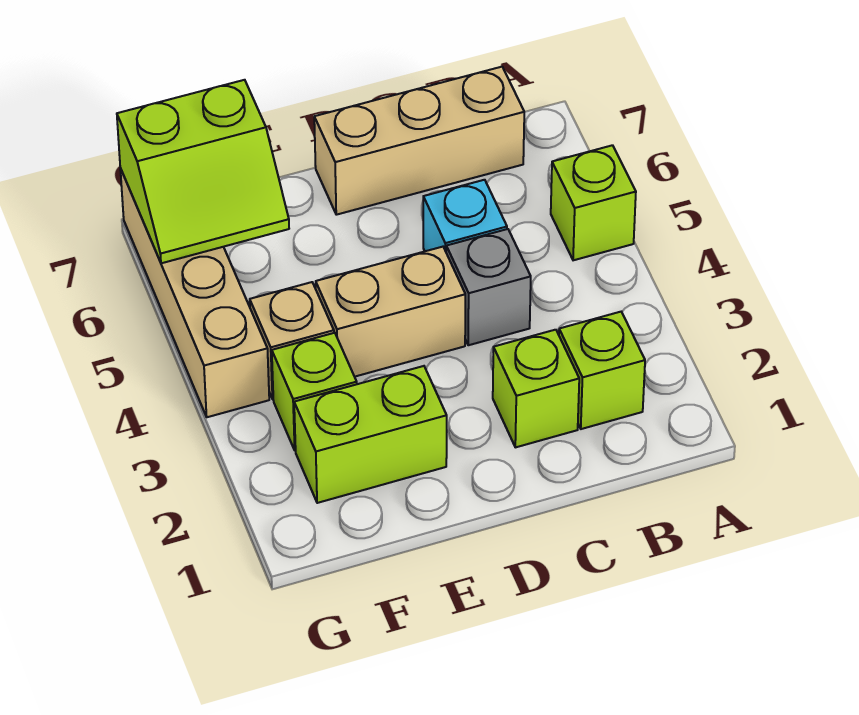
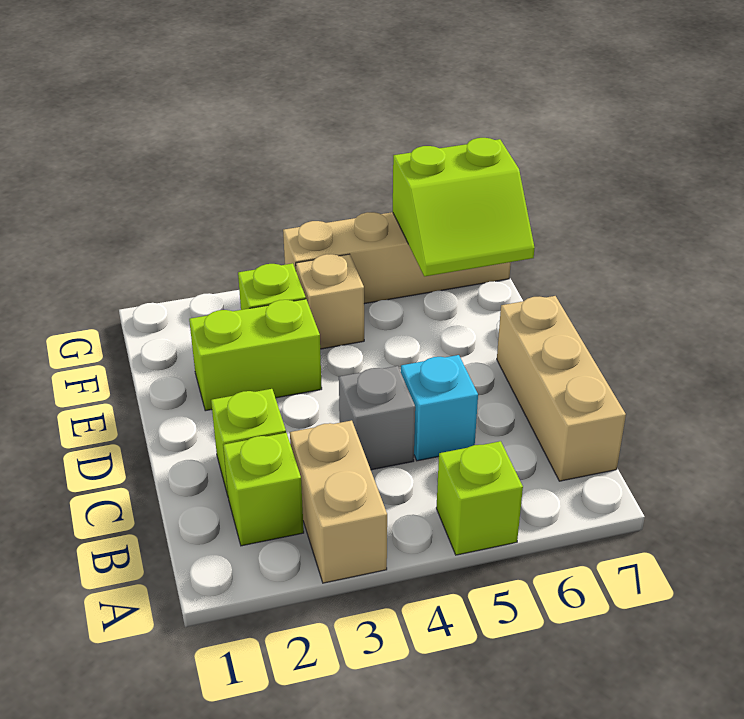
tan brick D4:E4 level 1 -> tan brick A3:B3 level 1
lime brick E2:F2 level 1 -> lime brick E2:E3 level 1
lime slope F6:G7 level 2 top 7 -> lime slope F6:G7 level 2 top G

